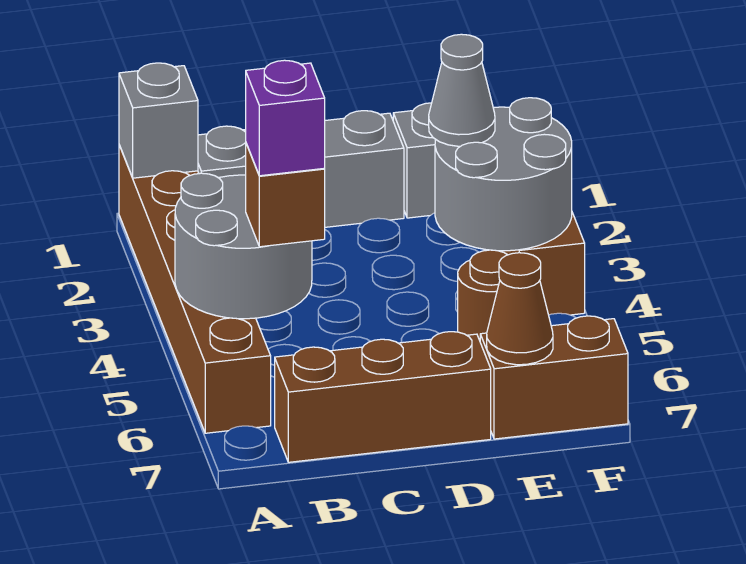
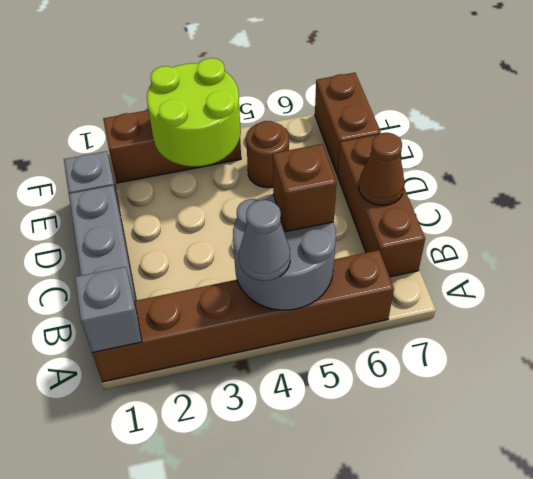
purple brick B5 level 4 -> none
grey round brick E3:F4 level 2 -> lime round brick E3:F4 level 2
grey cone E3 level 3 -> grey cone A4 level 3
brown cone E7 level 2 -> brown cone C7 level 2

